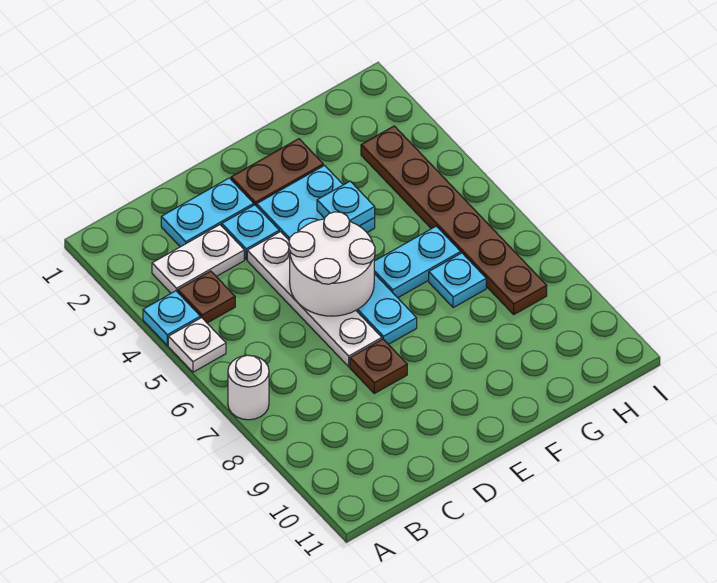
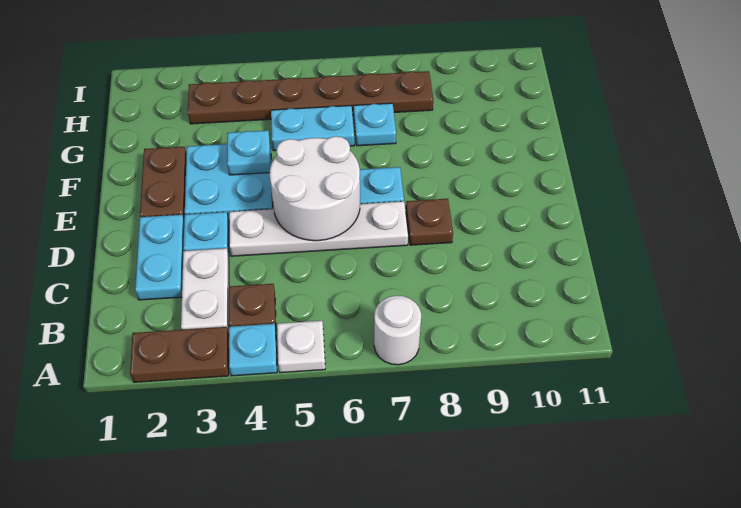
none -> brown plate A2:A3 level 1
cyan plate F6:G6 level 1 -> cyan plate G5:G6 level 1

